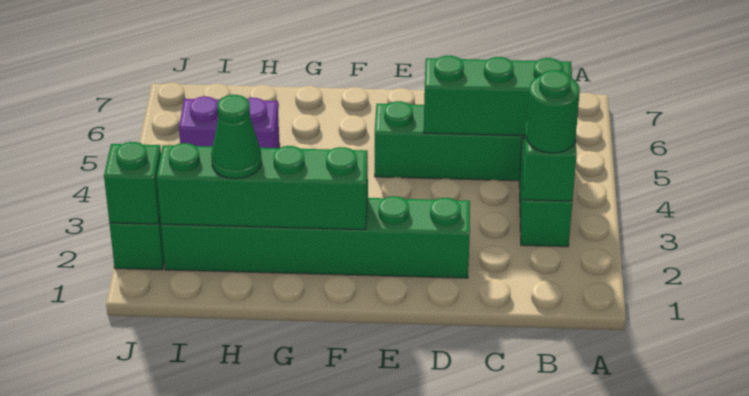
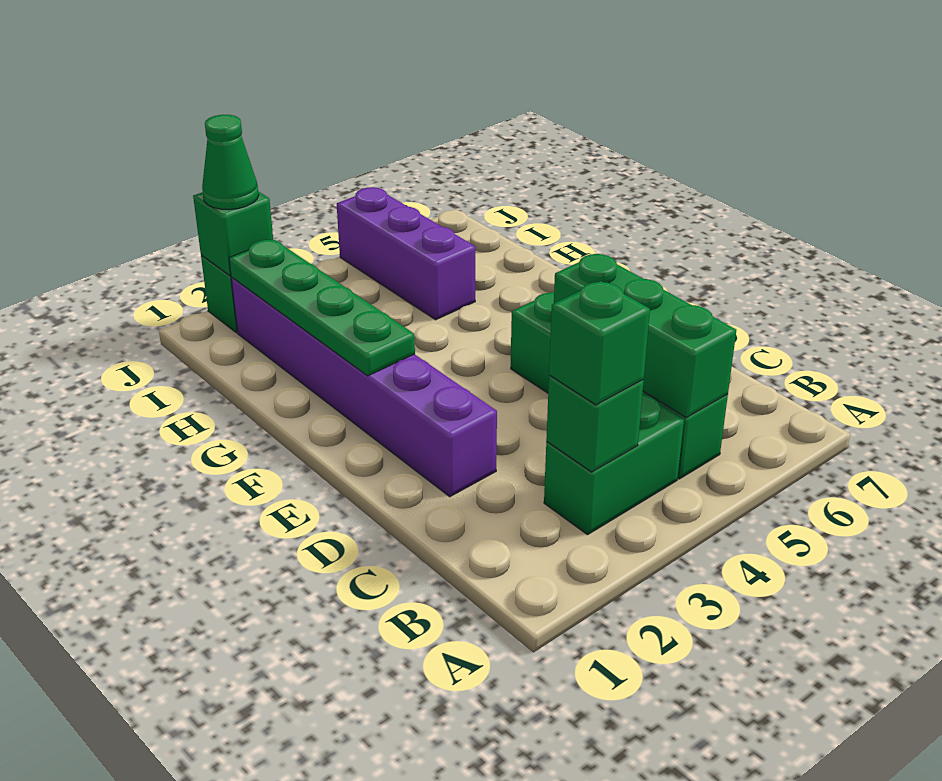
green round brick B3 level 3 -> green brick B3 level 3
green brick D2:I2 level 1 -> purple brick D2:I2 level 1
green brick F2:I2 level 2 -> green plate F2:I2 level 2
green cone H2 level 3 -> green cone J2 level 3
purple brick H5:I5 level 1 -> purple brick H5:J5 level 1

